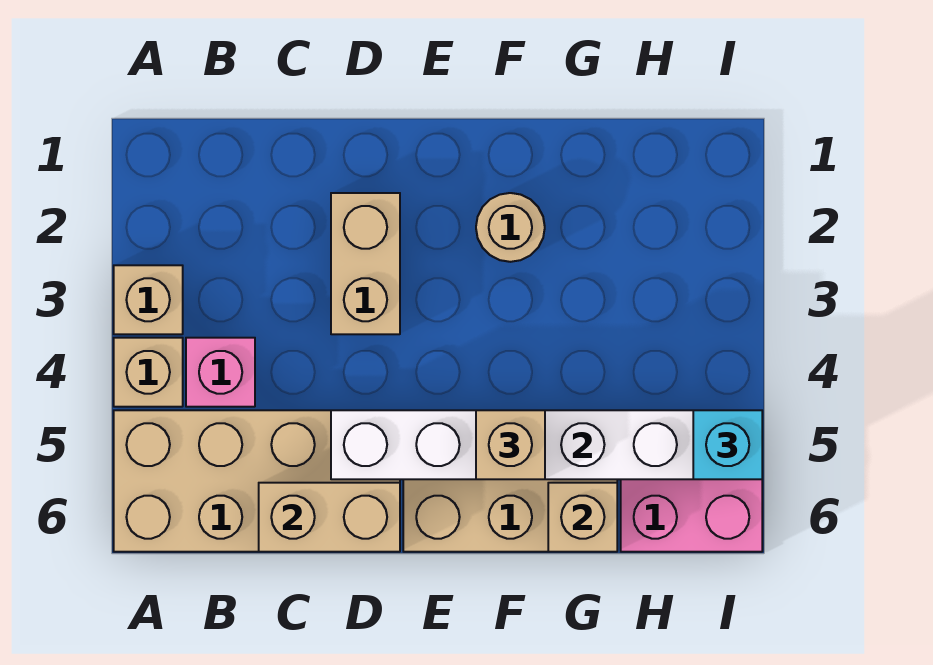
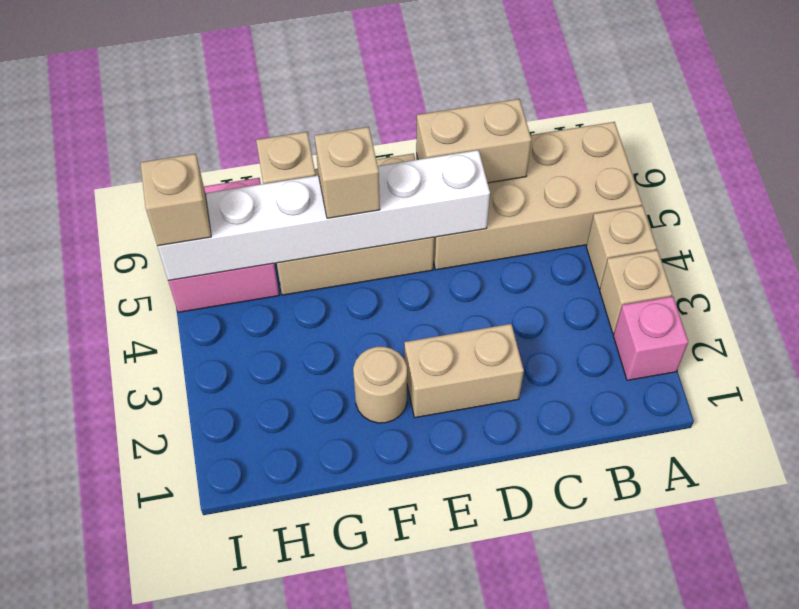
pink brick B4 level 1 -> pink brick A2 level 1
tan brick D2:D3 level 1 -> tan brick D2:E2 level 1
cyan brick I5 level 3 -> tan brick I5 level 3

